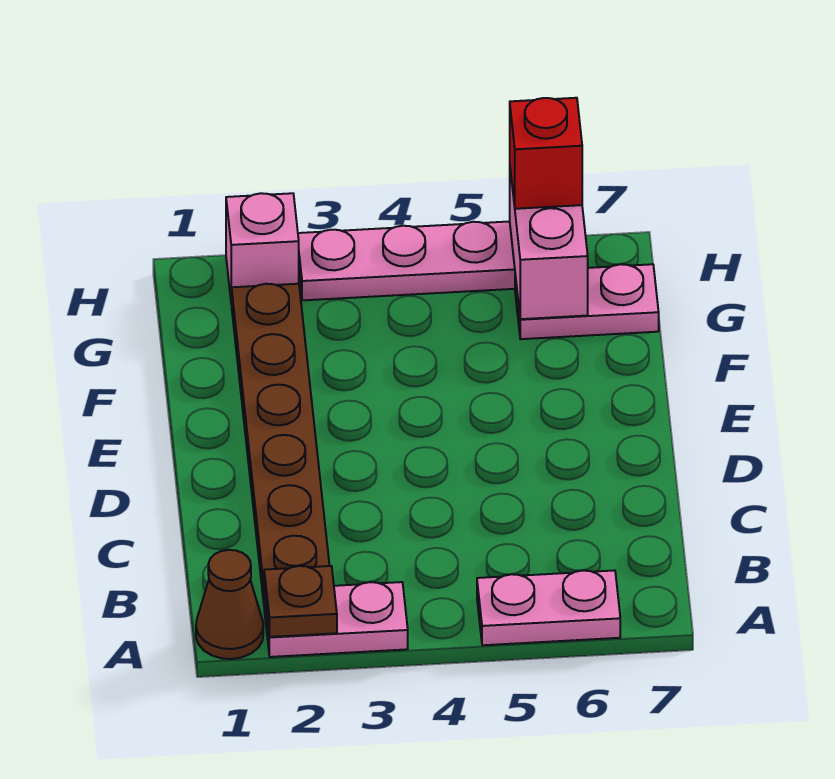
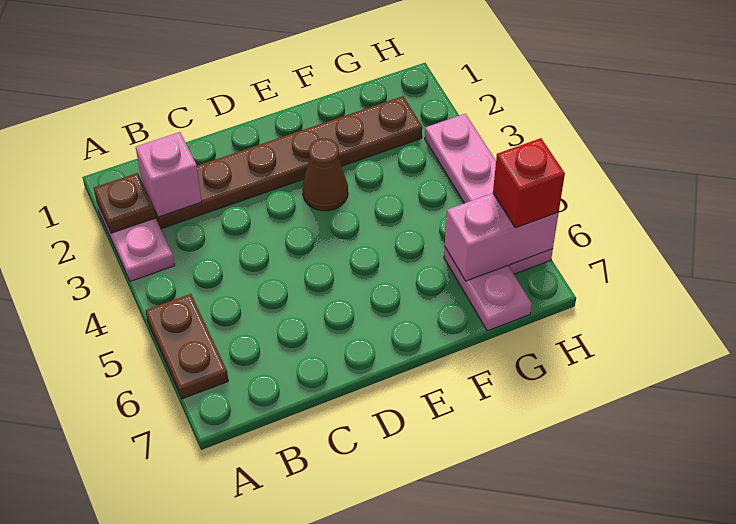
brown cone A1 level 1 -> brown cone E3 level 1
pink plate A5:A6 level 1 -> brown plate A5:A6 level 1
pink brick H2 level 1 -> pink brick B2 level 2

